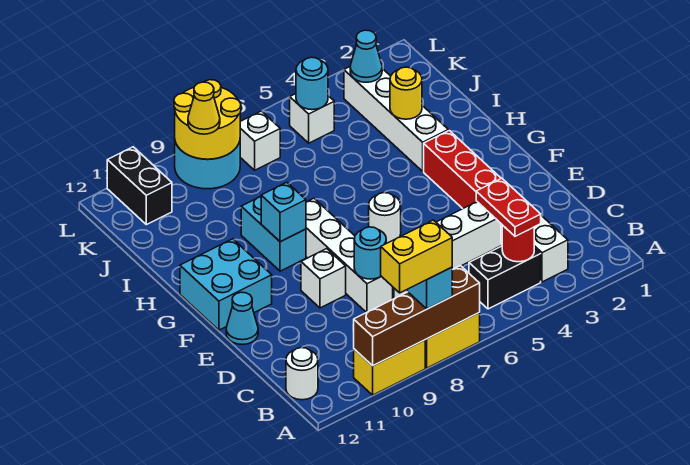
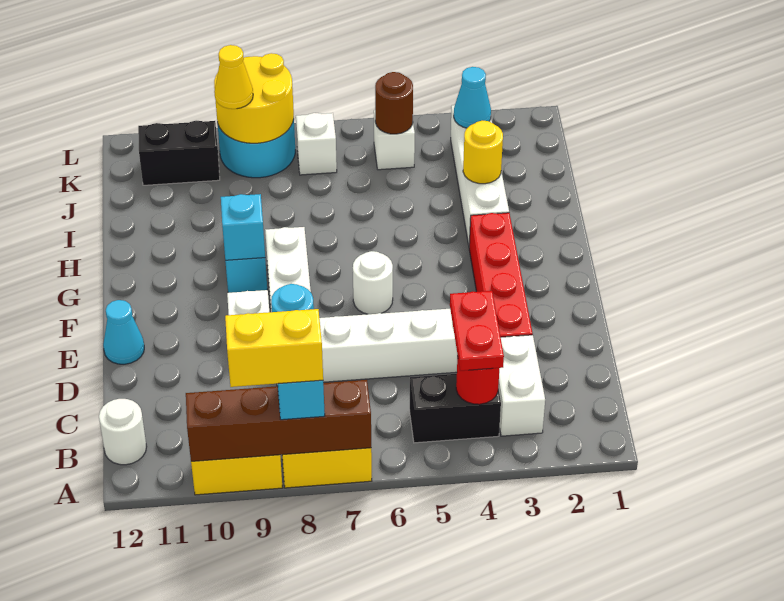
cyan brick F11:G12 level 1 -> none
cyan round brick K5 level 2 -> brown round brick K5 level 2
black brick K11:L11 level 1 -> black brick K10:K11 level 1

